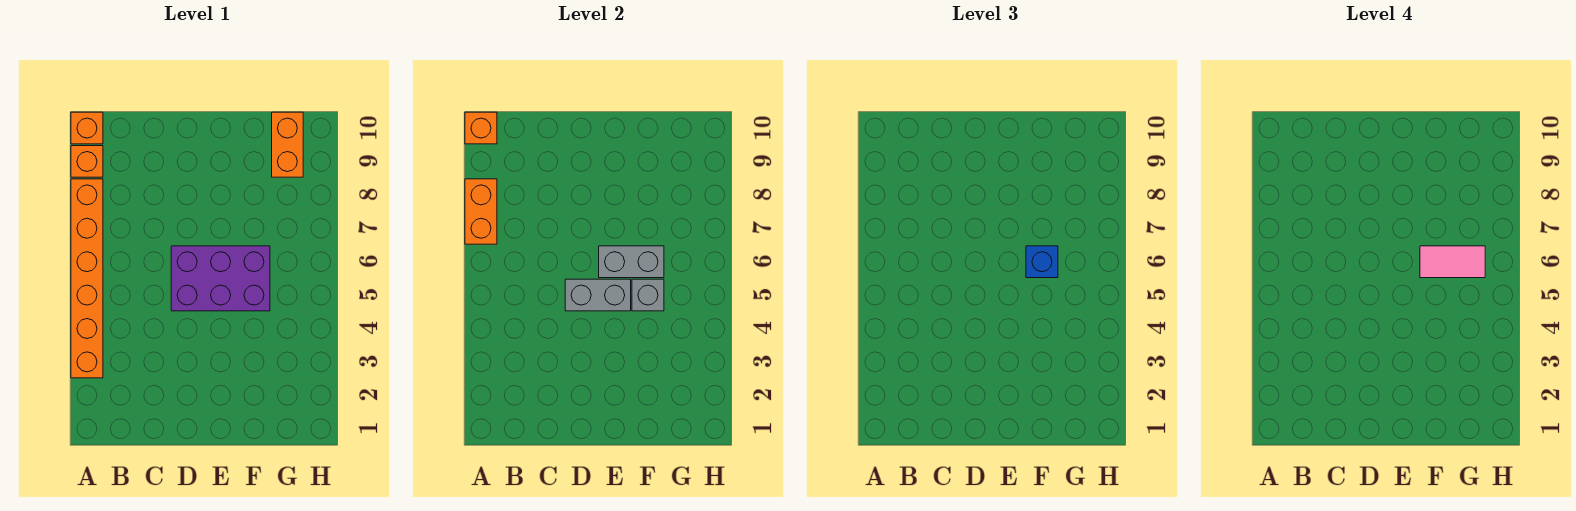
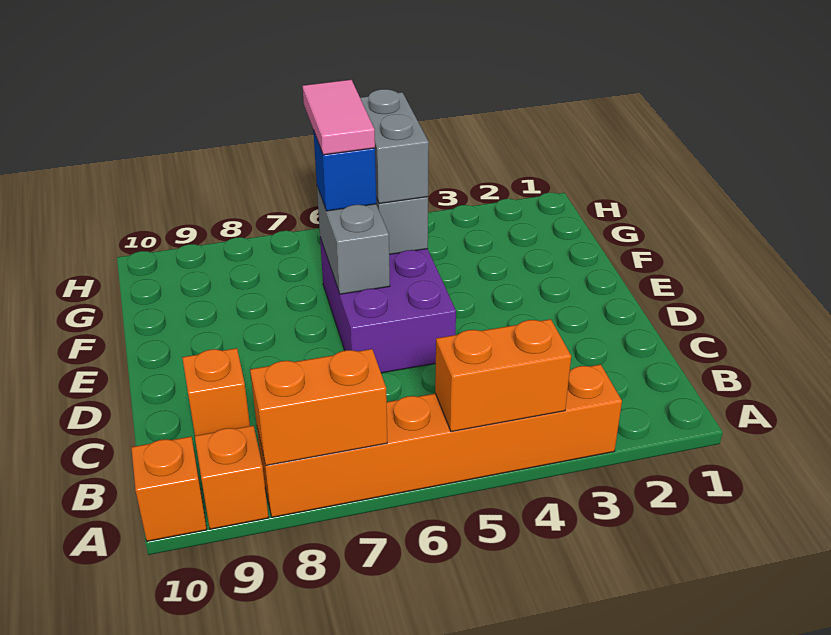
orange brick A10 level 2 -> orange brick C9 level 1
grey brick D5:E5 level 2 -> grey brick F5:G5 level 3
orange brick G9:G10 level 1 -> orange brick A4:A5 level 2

